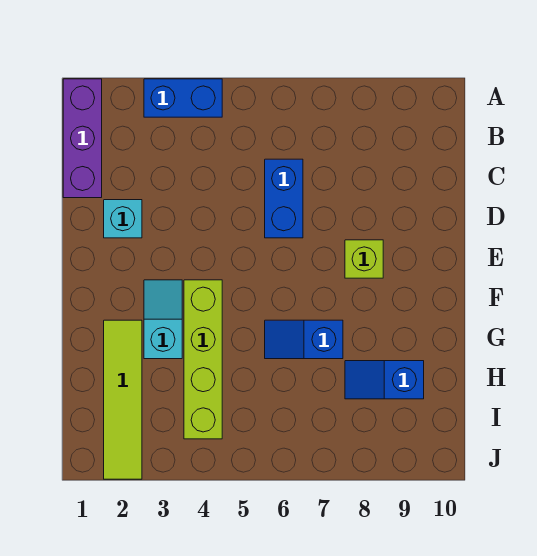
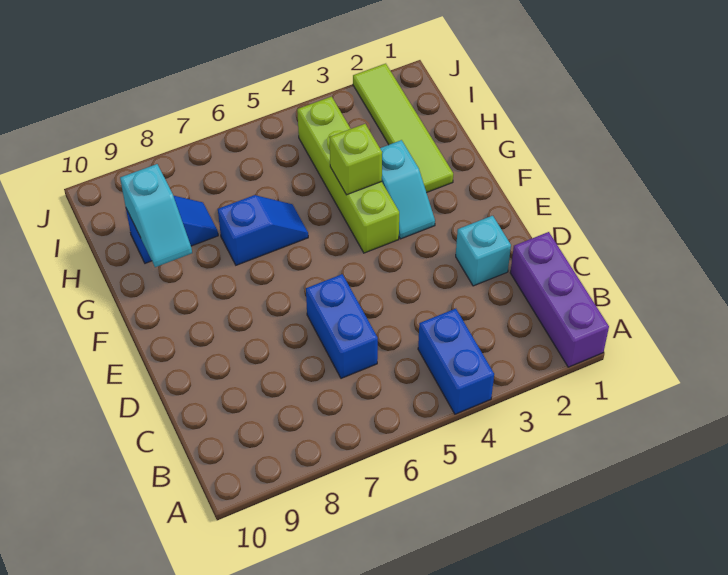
blue brick A3:A4 level 1 -> blue brick A4:B4 level 1
lime brick E8 level 1 -> lime brick G4 level 2
none -> cyan slope G9:H9 level 2 top H

